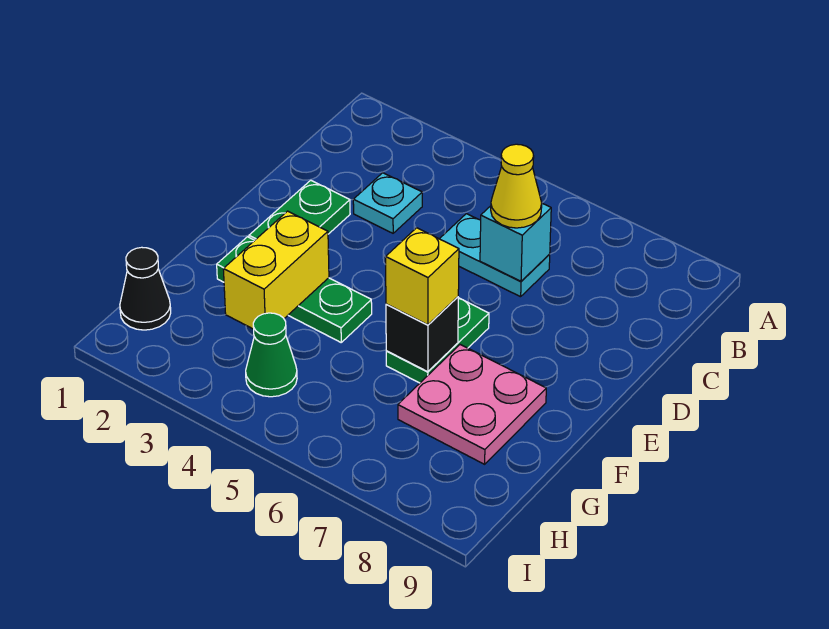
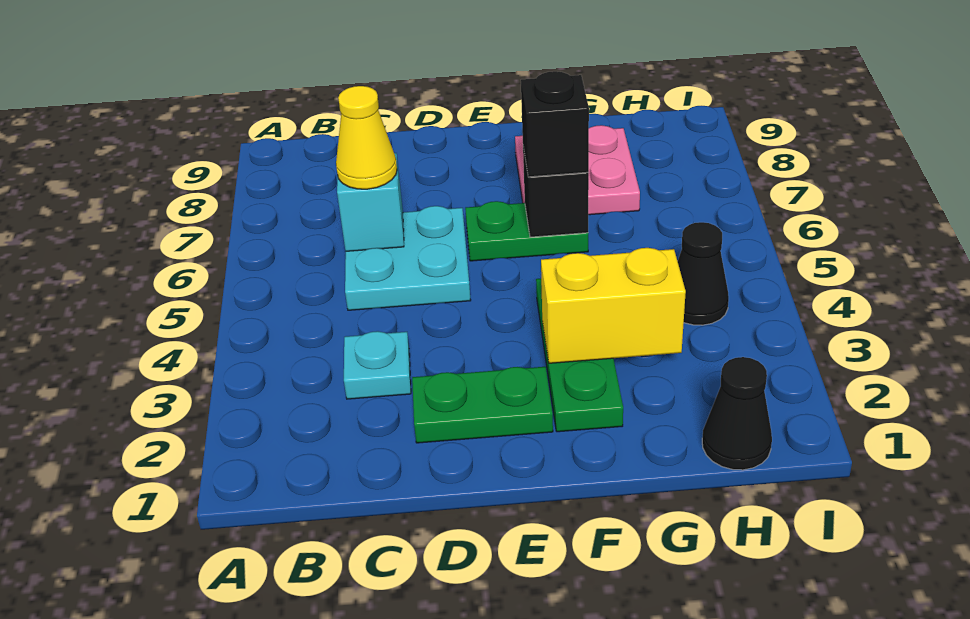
cyan plate C5:C6 level 1 -> cyan plate C5:D6 level 1
yellow brick F6 level 3 -> black brick F6 level 3
green cone H4 level 1 -> black cone H4 level 1

